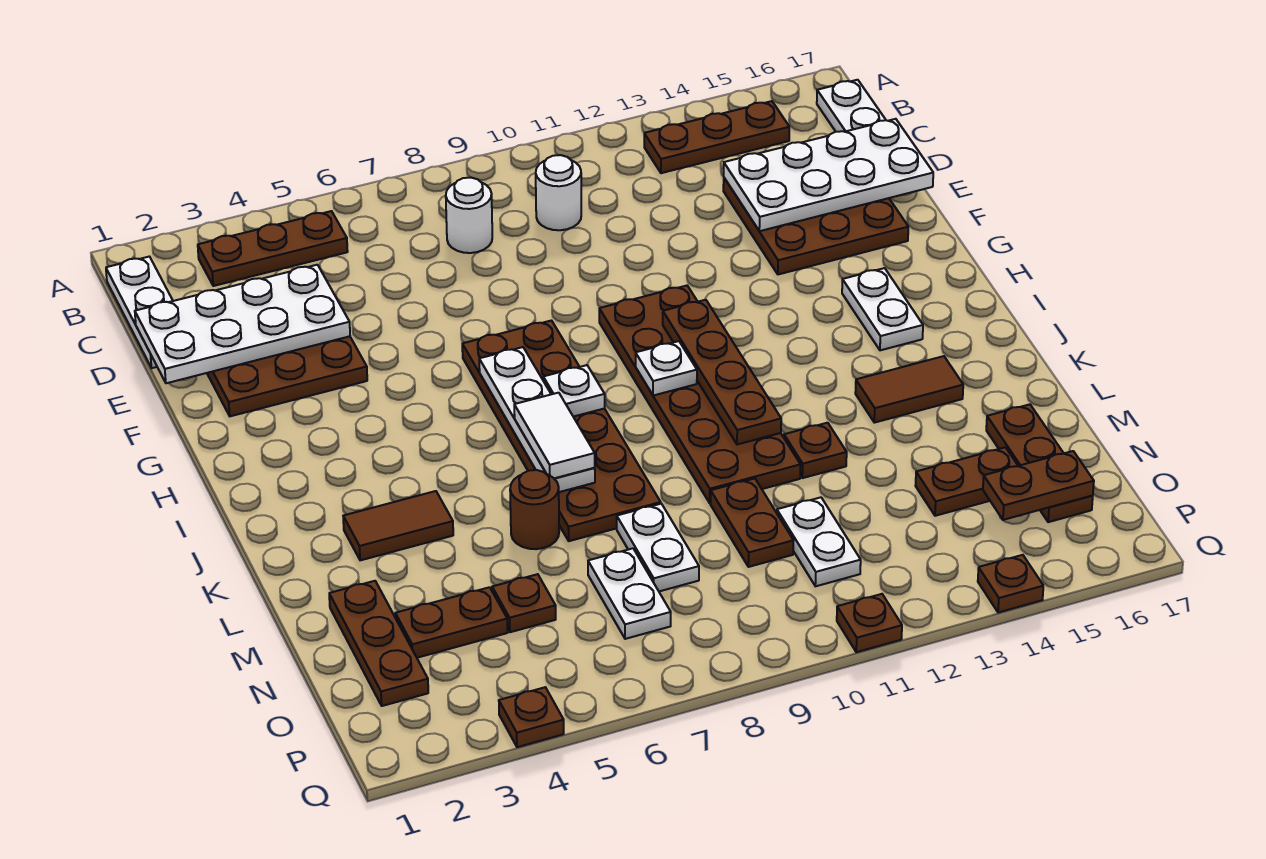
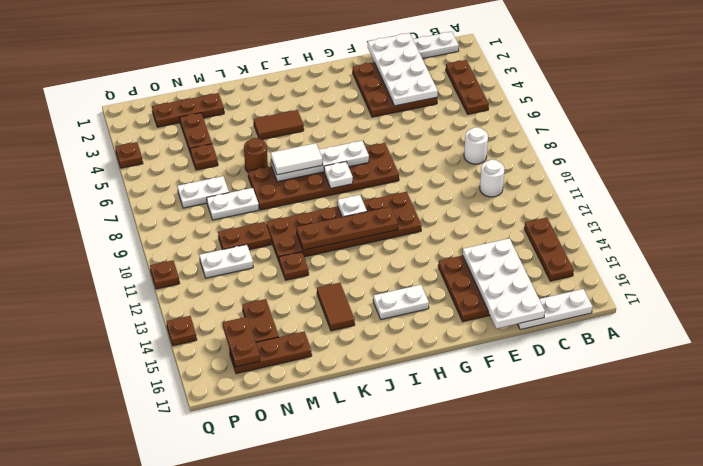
brown tile K3:K4 level 1 -> brown tile J4:K4 level 1

